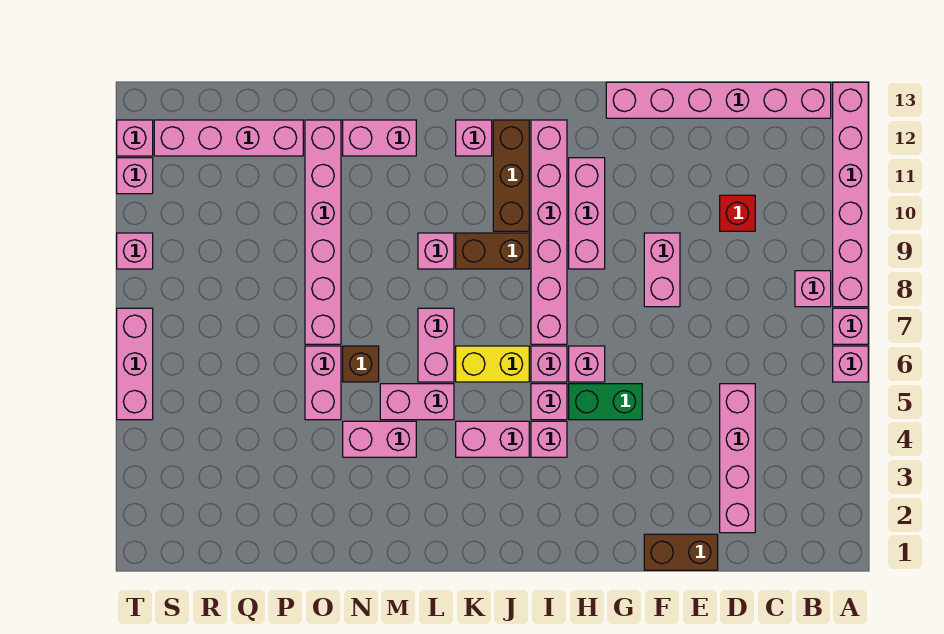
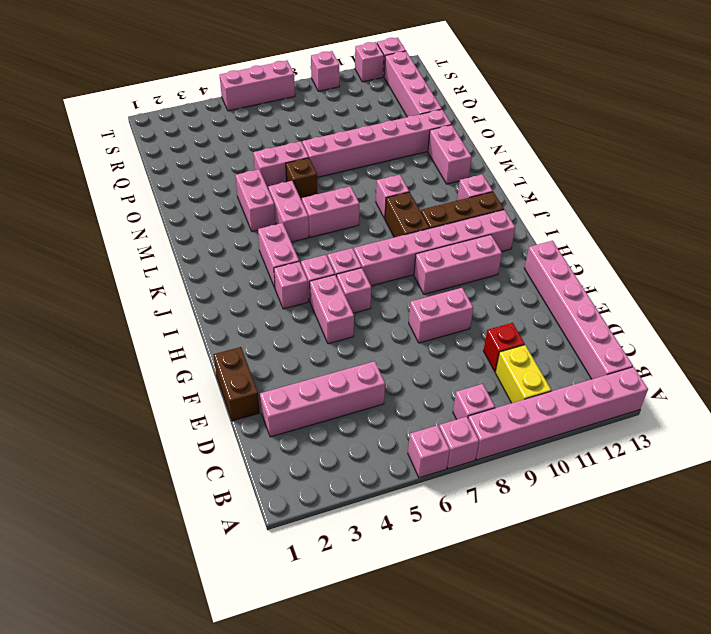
green brick G5:H5 level 1 -> pink brick G5:H5 level 1
yellow brick J6:K6 level 1 -> yellow brick B10:C10 level 1

